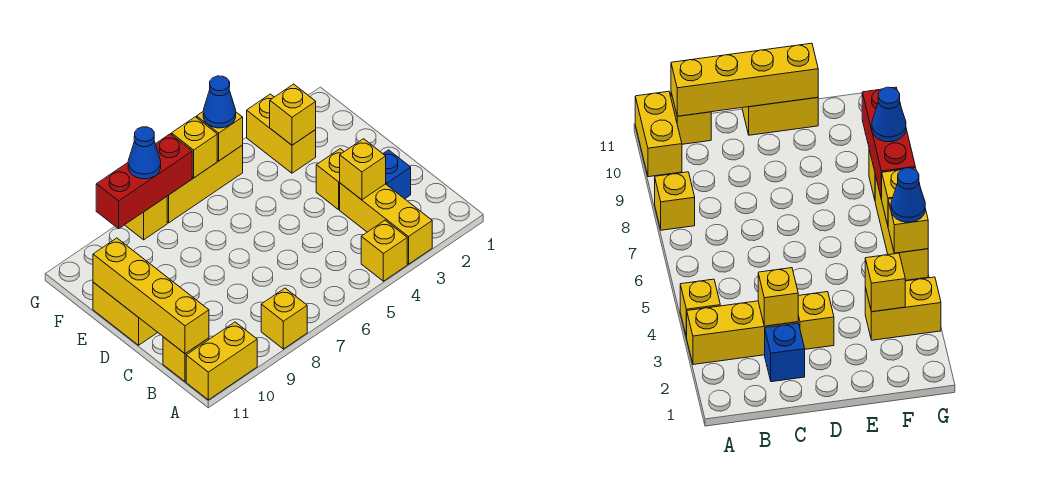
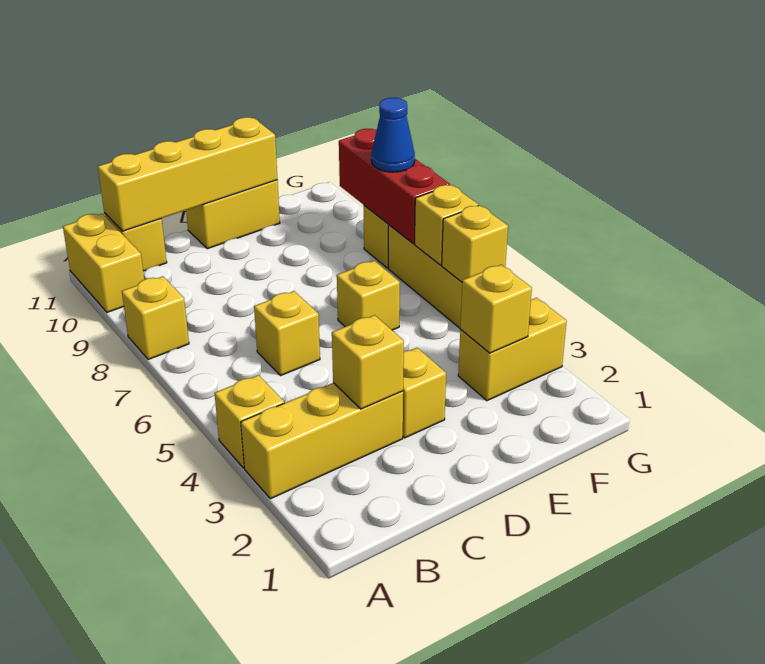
blue brick C2 level 1 -> none
none -> yellow brick C6 level 1
none -> yellow brick E6 level 1
blue cone G5 level 3 -> none

